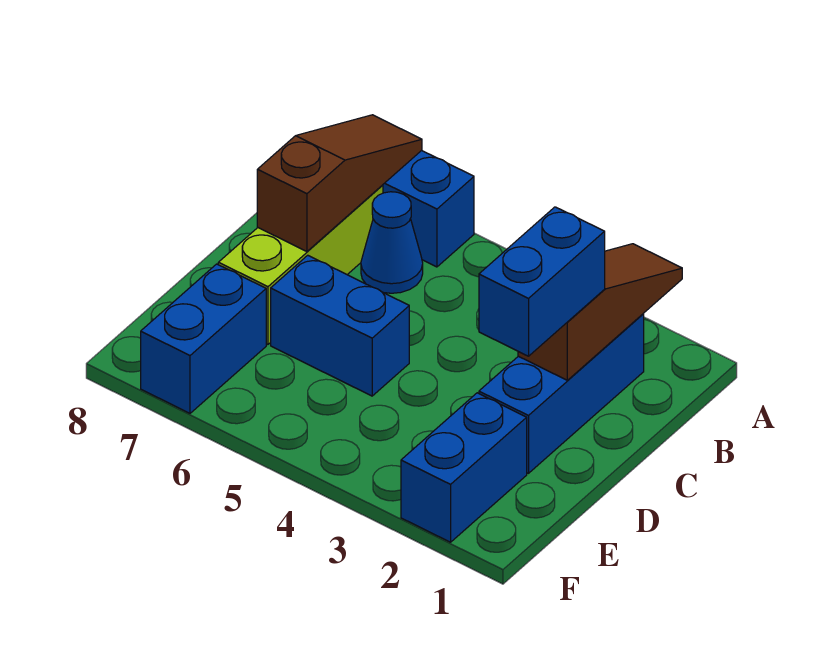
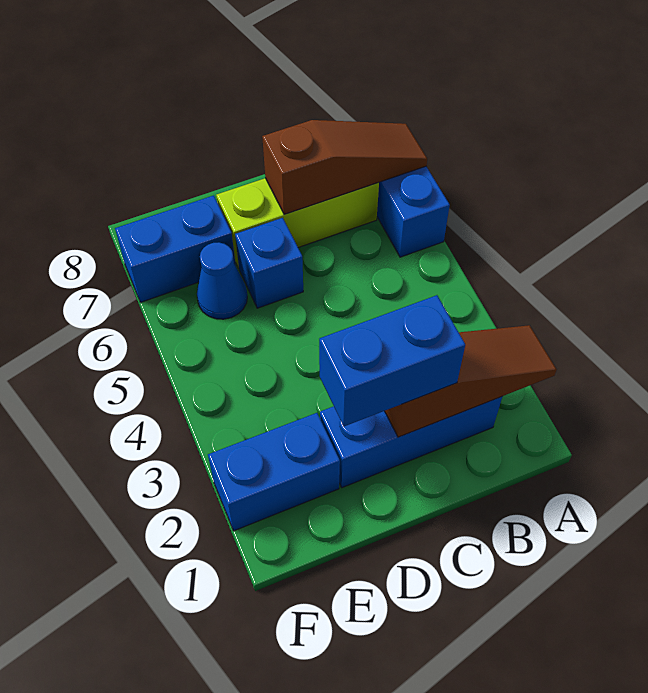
blue cone B6 level 1 -> blue cone E6 level 1
blue brick D5:D6 level 1 -> blue brick D6 level 1

